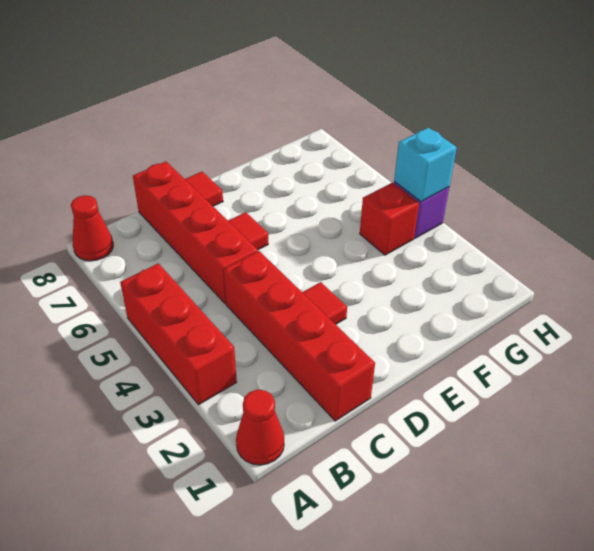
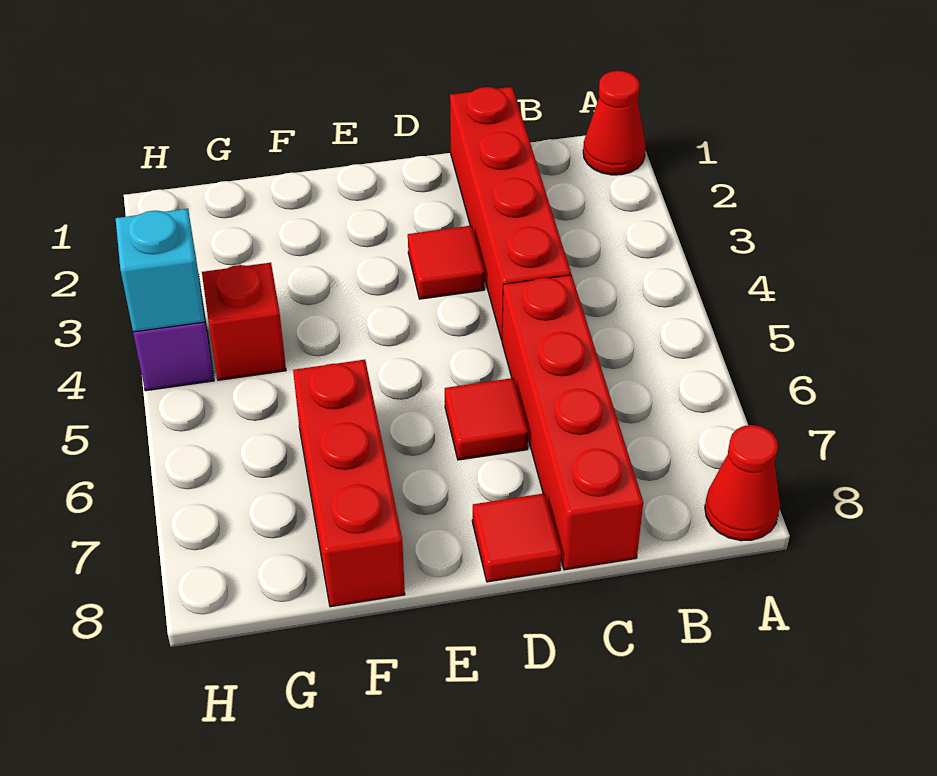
red brick A3:A5 level 1 -> red brick F6:F8 level 1

